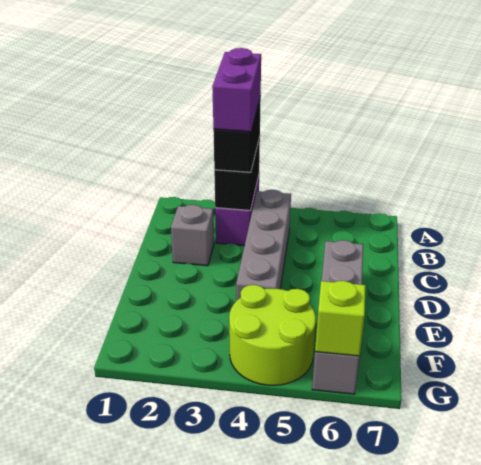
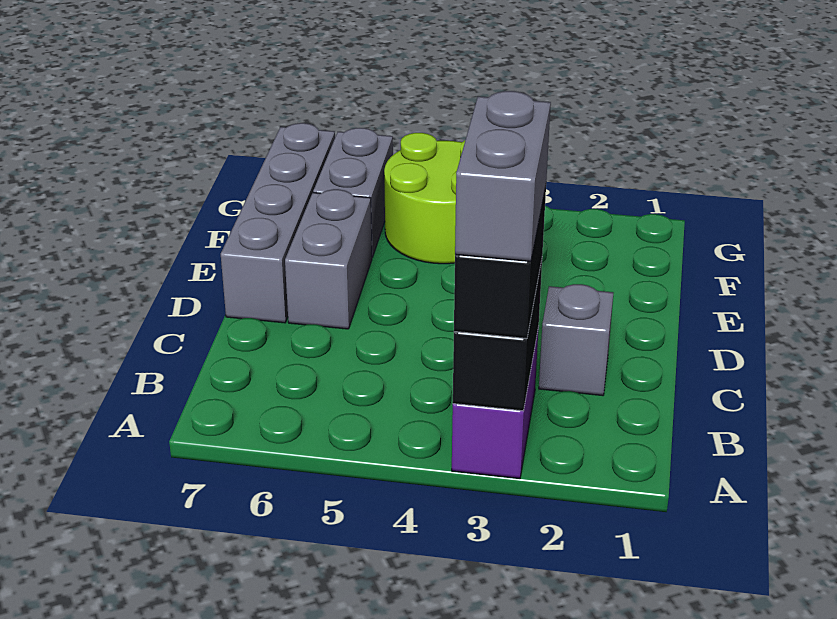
purple brick A3:B3 level 4 -> grey brick A3:B3 level 4
grey brick B4:E4 level 1 -> grey brick D7:G7 level 1
lime brick G6 level 2 -> none

